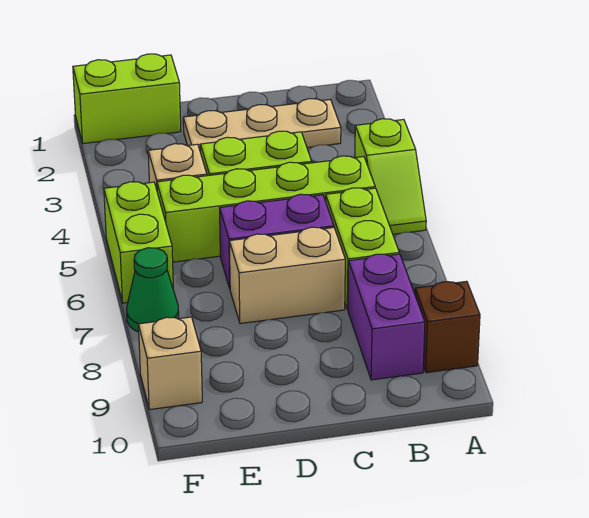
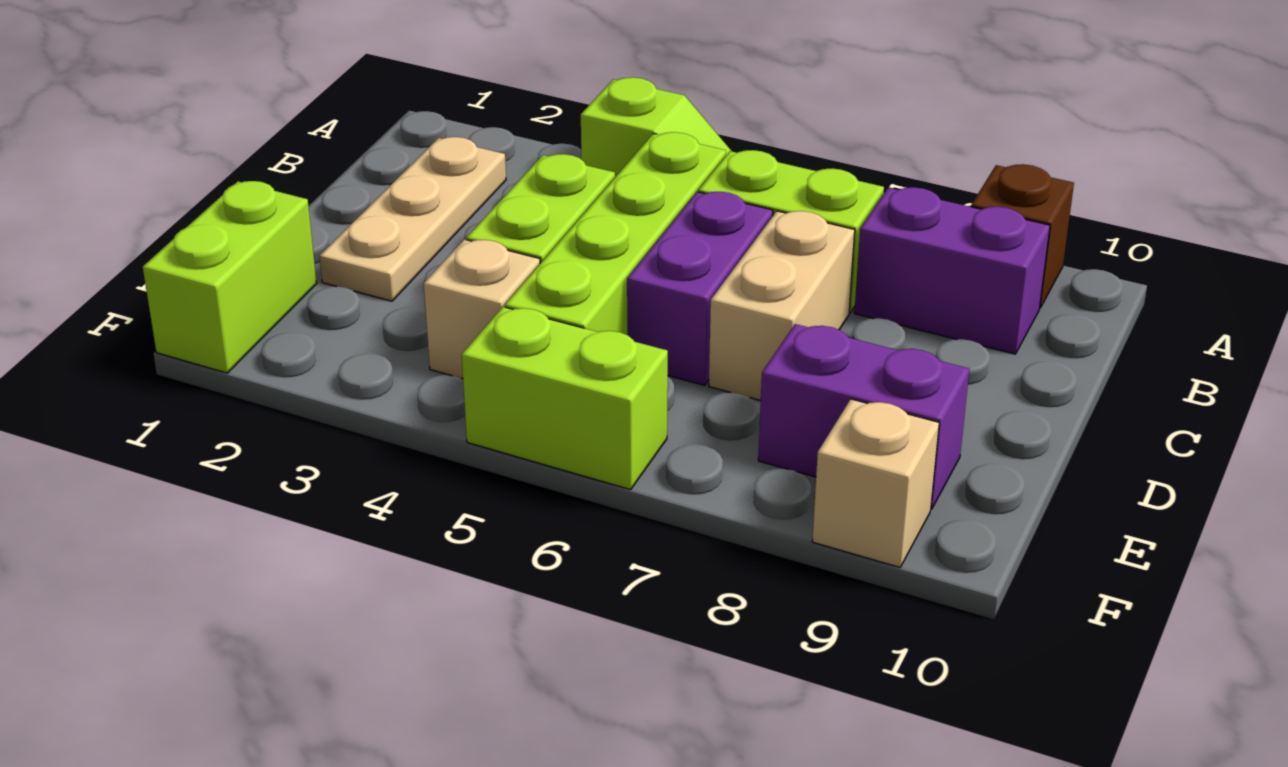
none -> purple brick E8:E9 level 1
green cone F7 level 1 -> none

